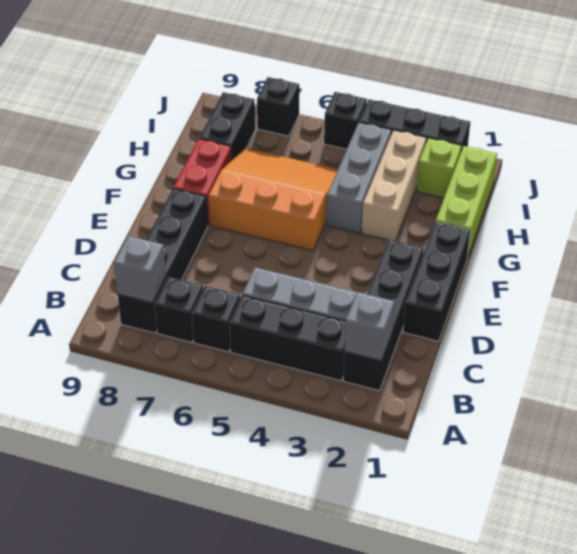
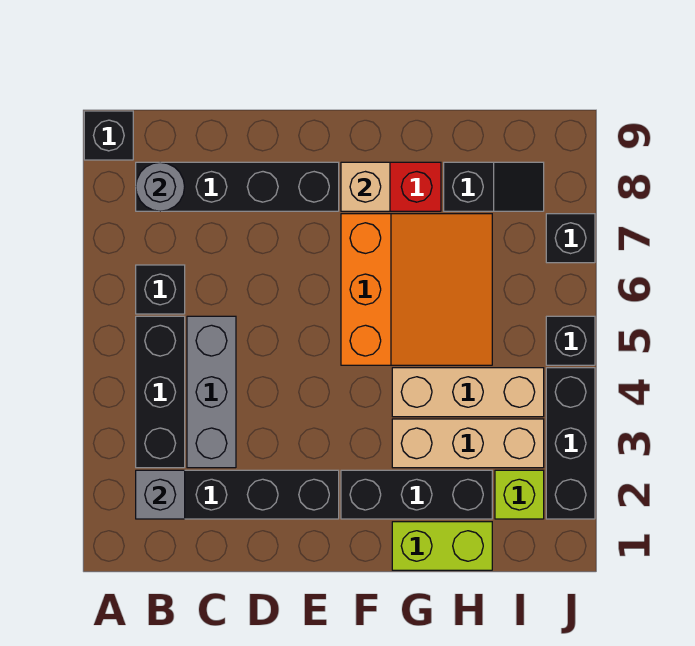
black brick B7 level 1 -> black brick A9 level 1
grey brick B8 level 2 -> grey round brick B8 level 2
black brick D1:F1 level 1 -> black brick F2:H2 level 1
none -> tan brick F8 level 2
lime brick G1:I1 level 1 -> lime brick G1:H1 level 1
grey brick G4:I4 level 1 -> tan brick G4:I4 level 1
black brick H8:I8 level 1 -> black slope H8:I8 level 1 top H

